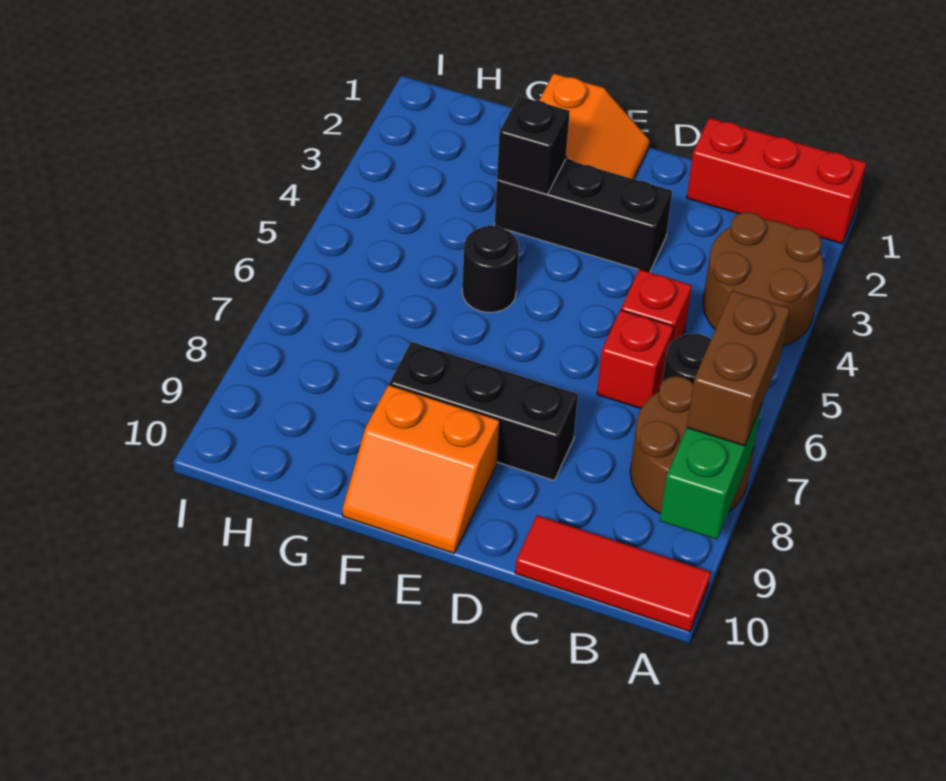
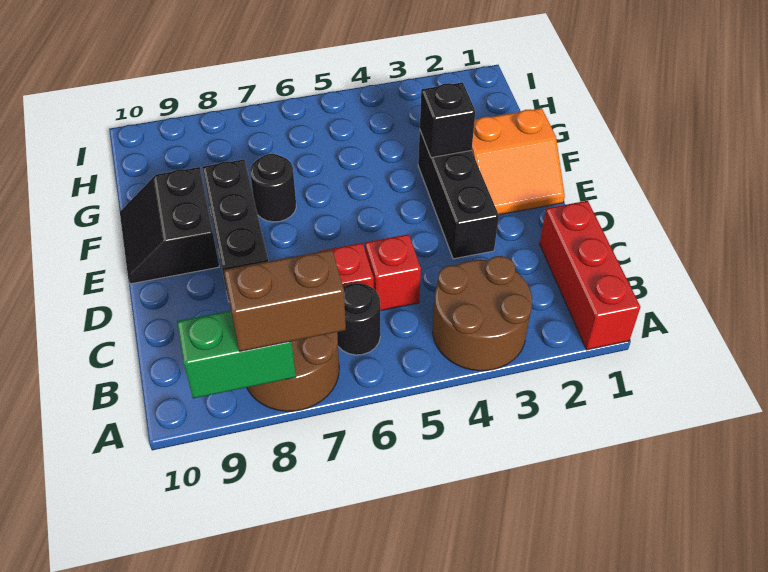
red tile A10:C10 level 1 -> none
orange slope E9:F10 level 1 top 9 -> black slope E9:F10 level 1 top 9
black round brick F5 level 1 -> black round brick F7 level 1

